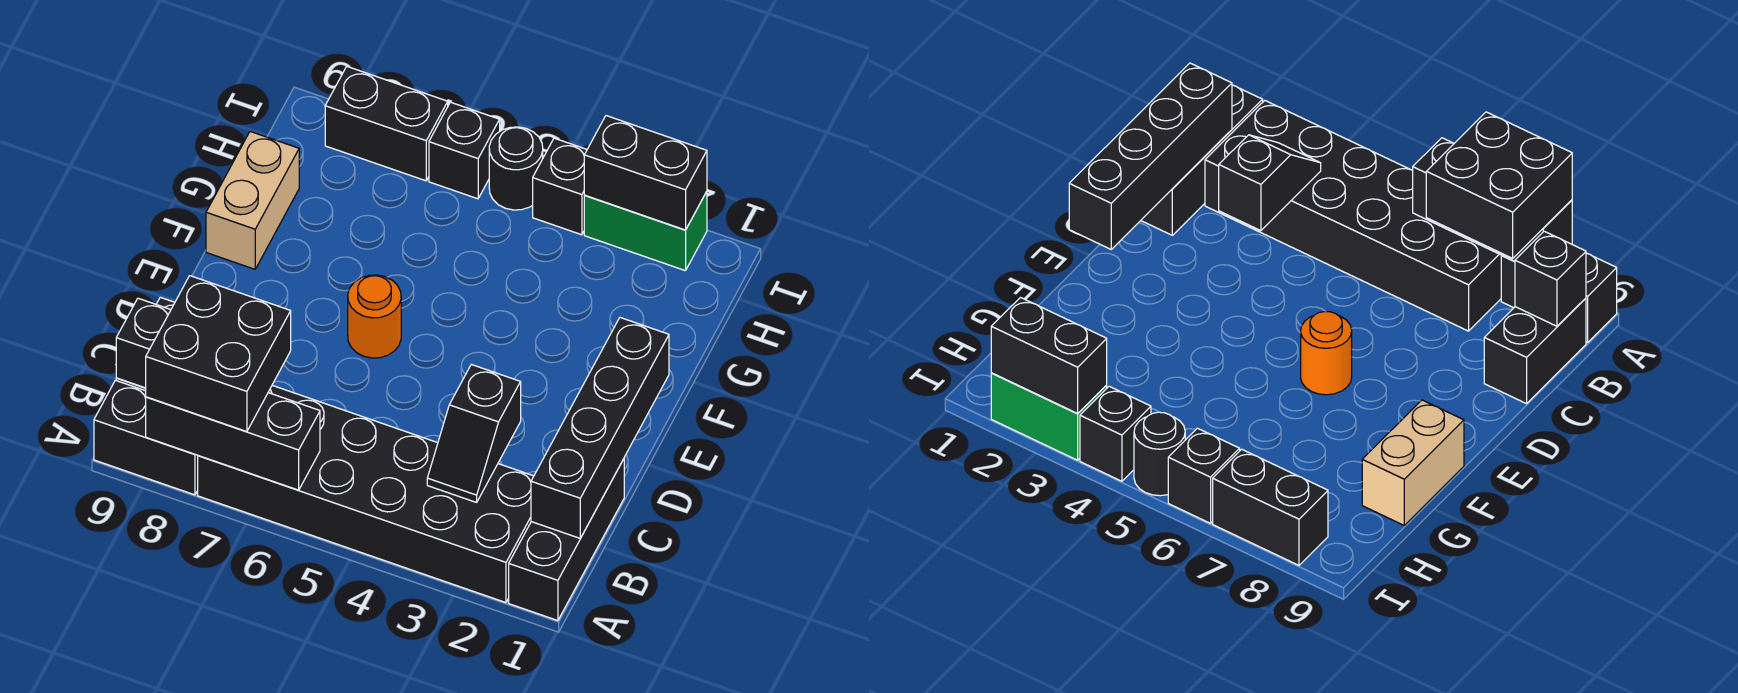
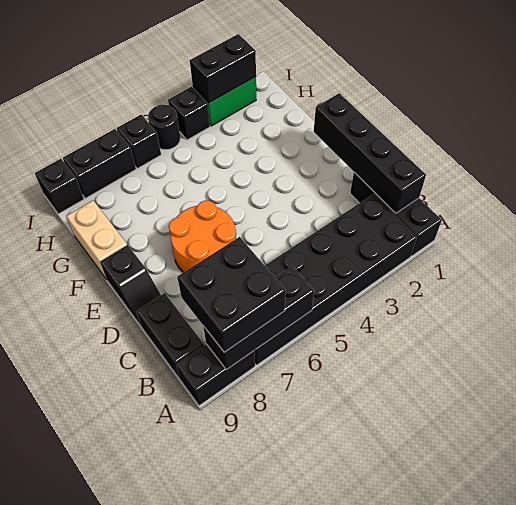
black slope B3:C3 level 2 top C -> black slope D9:E9 level 1 top E
black brick B9 level 2 -> black brick I9 level 1
orange round brick E6 level 1 -> orange round brick D6:E7 level 1

